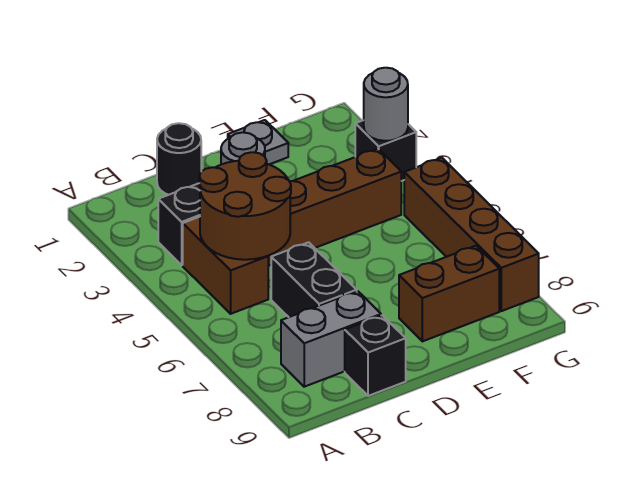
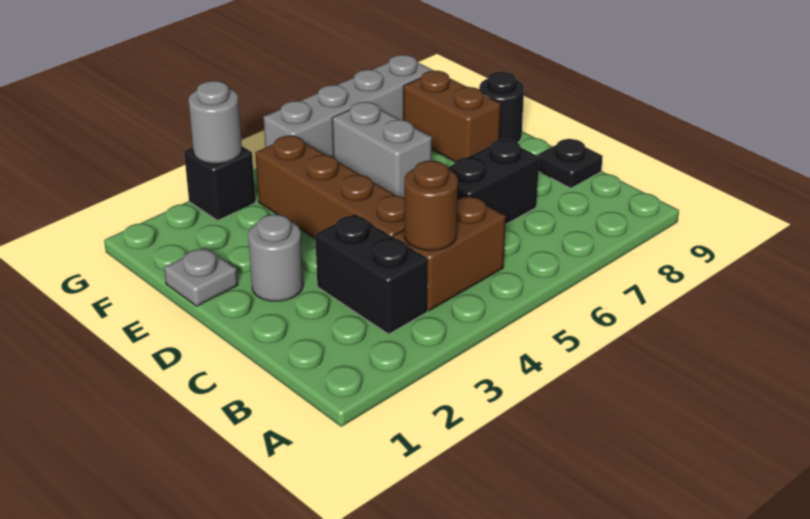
brown round brick B4:C5 level 2 -> brown round brick B4 level 2
grey brick B8:C8 level 1 -> grey brick E6:F6 level 1
black round brick C1 level 1 -> black round brick E9 level 1
black brick C9 level 1 -> black plate C9 level 1
brown brick G5:G8 level 1 -> grey brick G5:G8 level 1

